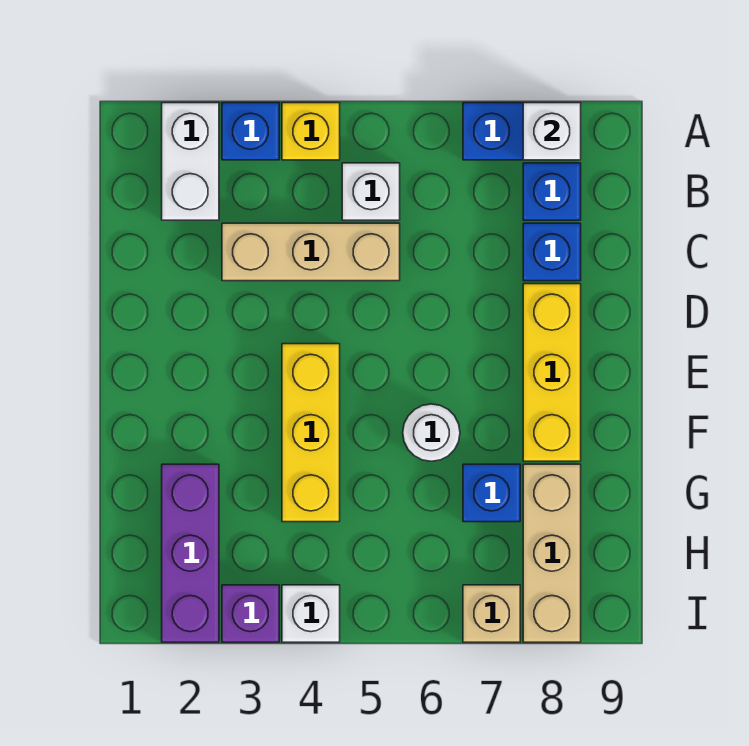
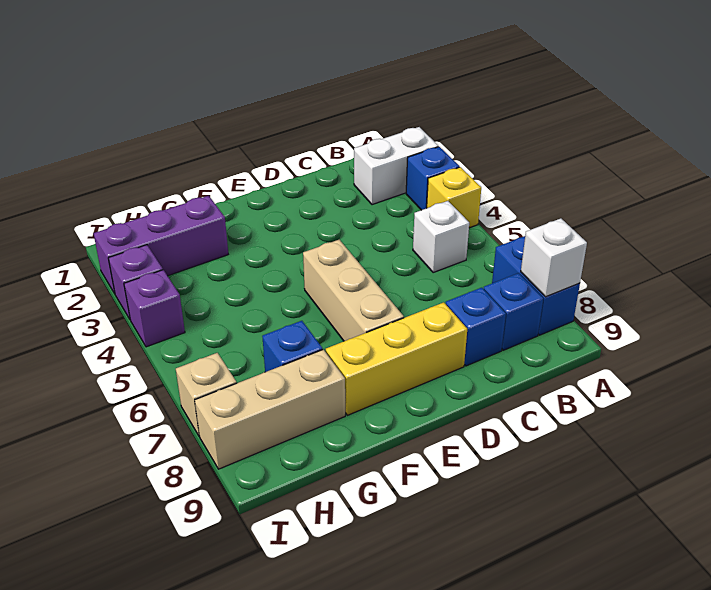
tan brick C3:C5 level 1 -> tan brick E5:E7 level 1
yellow brick E4:G4 level 1 -> none
white round brick F6 level 1 -> none
white brick I4 level 1 -> purple brick I4 level 1

